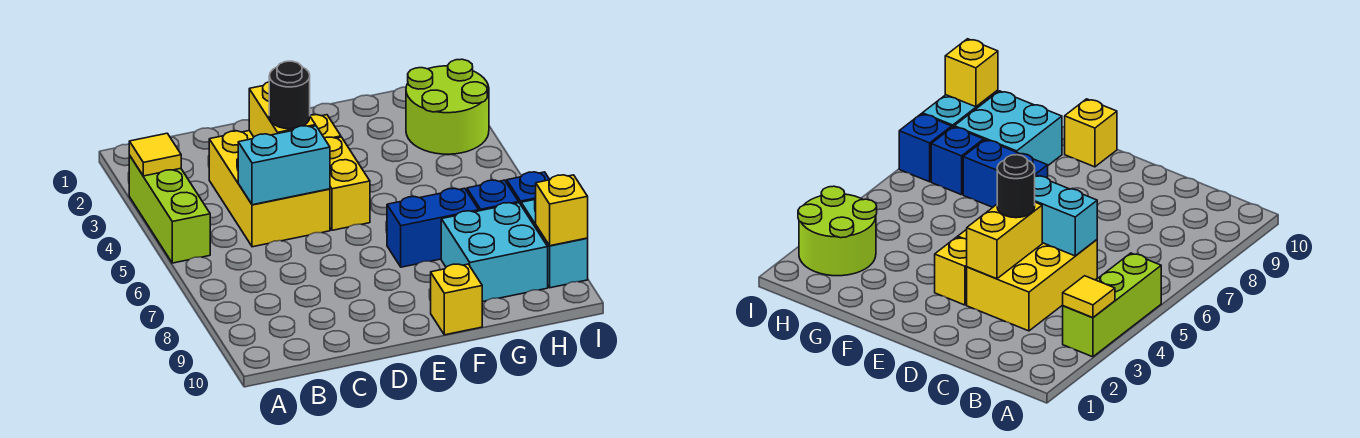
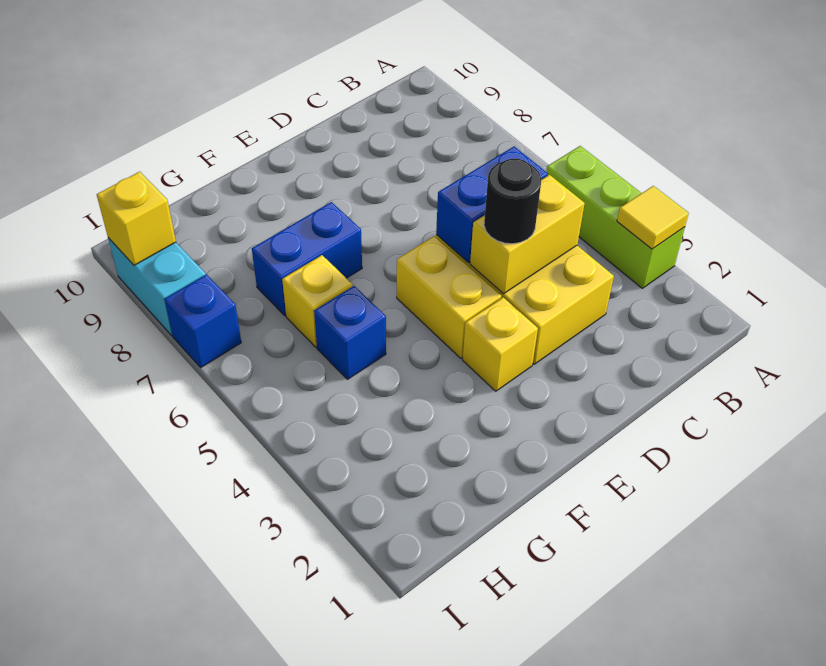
cyan brick C5:D5 level 2 -> blue brick C5:D5 level 2
yellow brick D3:D4 level 2 -> yellow brick C4:D4 level 2
yellow brick F10 level 1 -> yellow brick G6 level 1
cyan brick G8:H9 level 1 -> none
lime round brick H2:I3 level 1 -> none
blue brick H7 level 1 -> blue brick G5 level 1

